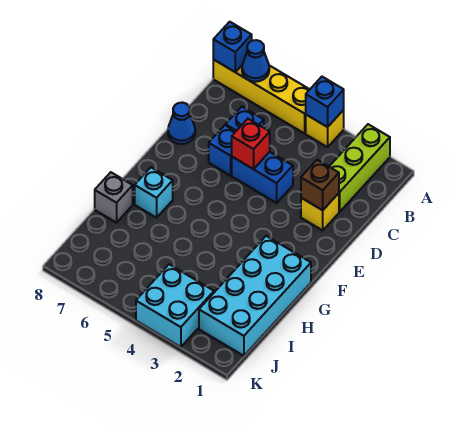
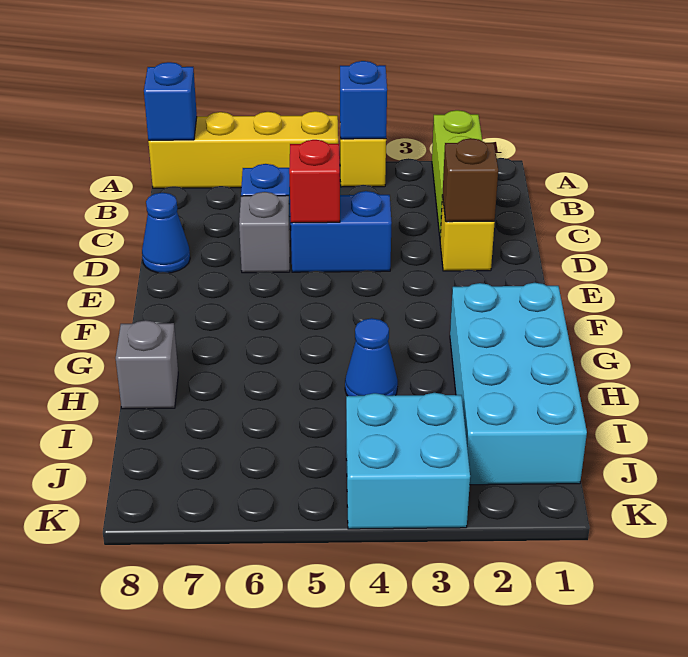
blue cone A7 level 2 -> blue cone H4 level 1
blue brick D6 level 1 -> grey brick D6 level 1
cyan brick G7 level 1 -> none

